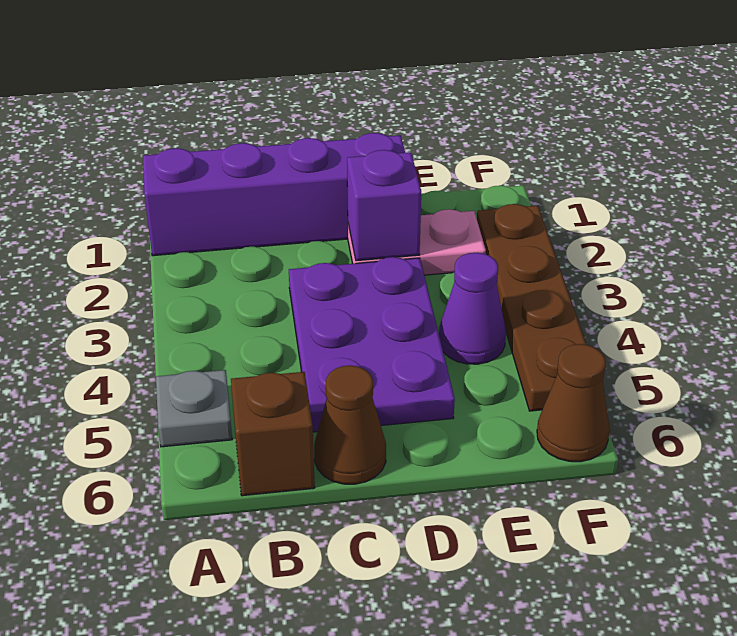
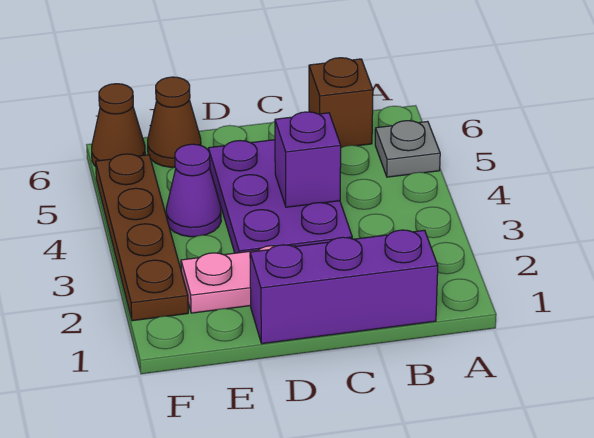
purple brick A1:D1 level 1 -> purple brick B1:D1 level 1
brown cone C6 level 1 -> brown cone E6 level 1
purple brick D2 level 2 -> purple brick C4 level 2

